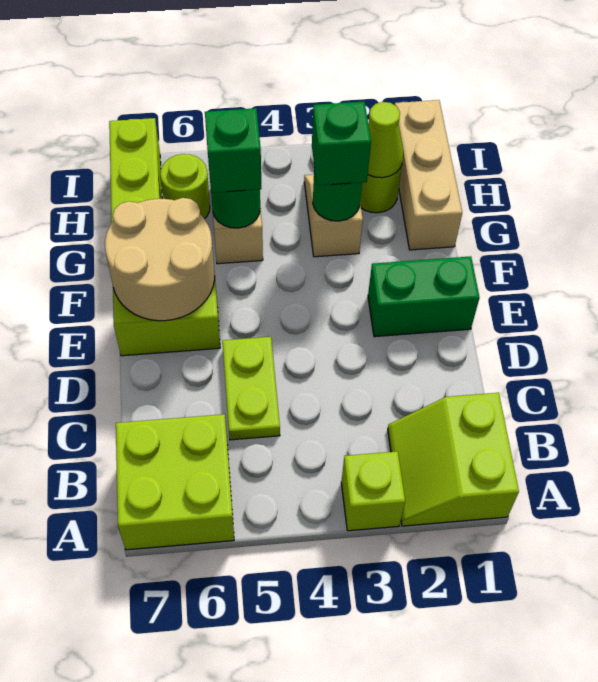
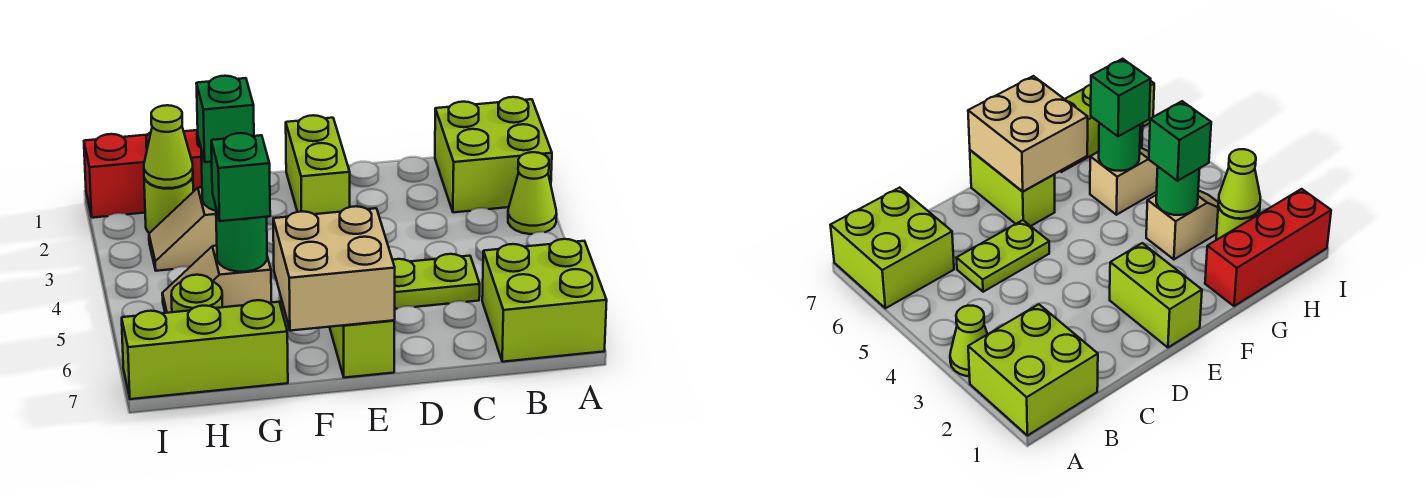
lime slope A1:B2 level 1 top 1 -> lime brick A1:B2 level 1
lime brick A3 level 1 -> lime cone A3 level 1
green brick E1:E2 level 1 -> lime brick E1:E2 level 1
tan round brick E6:F7 level 2 -> tan brick E6:F7 level 2
tan brick G1:I1 level 1 -> red brick G1:I1 level 1

